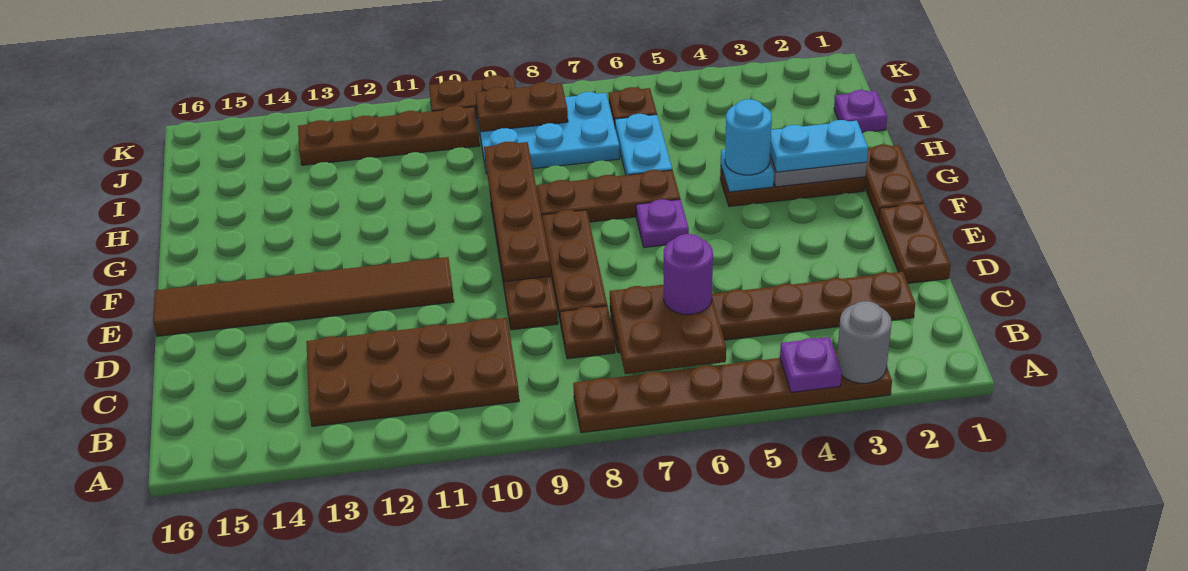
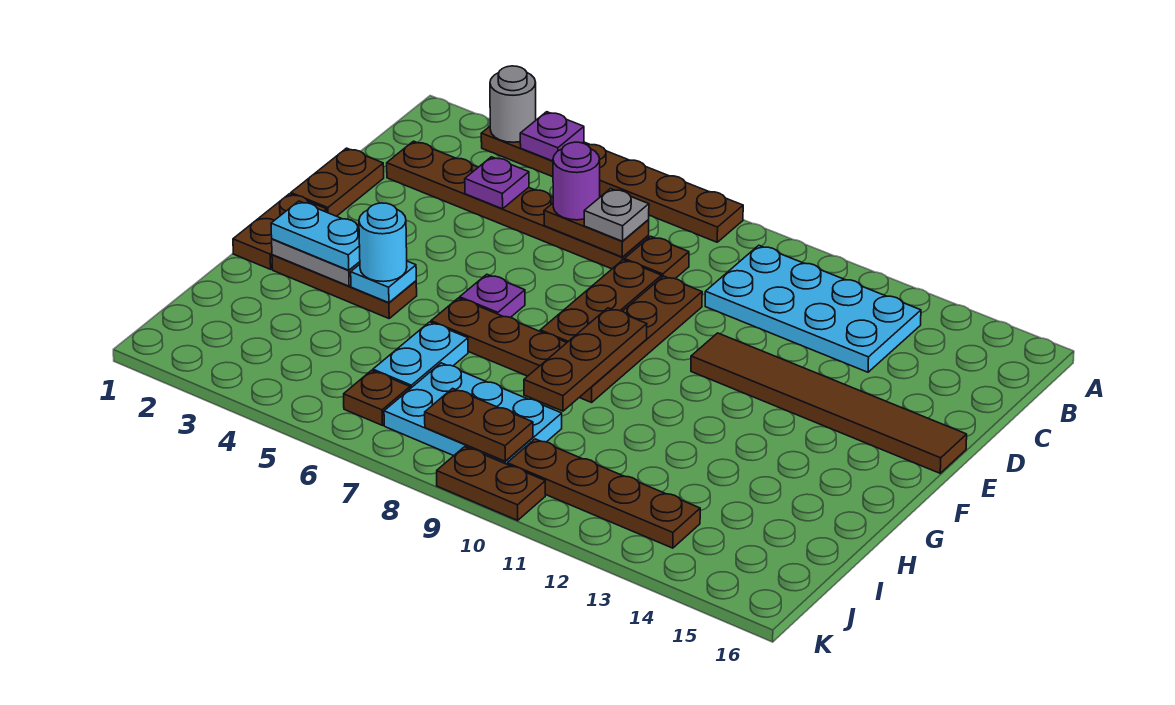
brown plate B6:C7 level 2 -> brown plate C6:C7 level 2
brown plate B10:C13 level 1 -> cyan plate B10:C13 level 1
none -> grey plate C7 level 3
brown plate E9:H9 level 2 -> brown plate F9:H9 level 2
purple plate I1 level 1 -> purple plate C4 level 2

